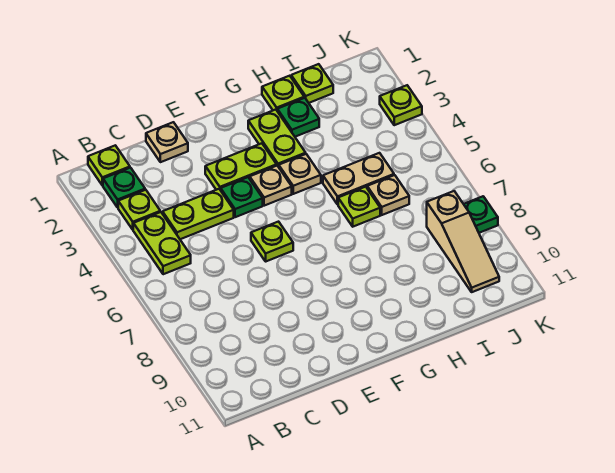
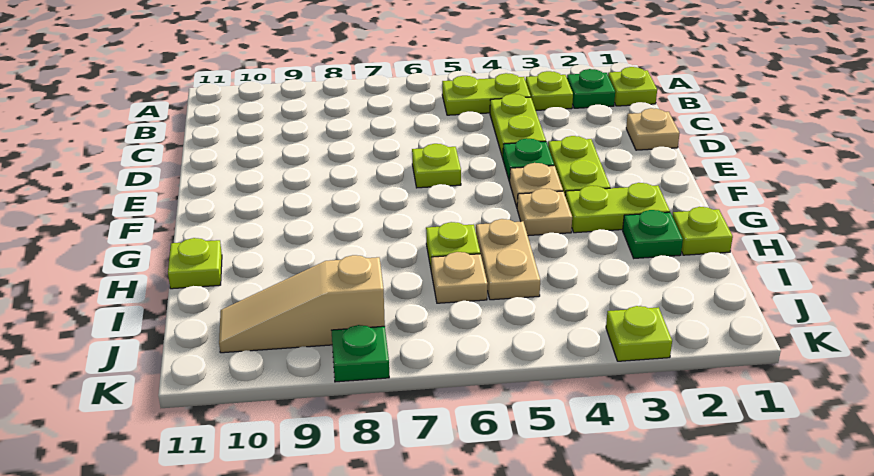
lime plate I1 level 1 -> lime plate H11 level 1

